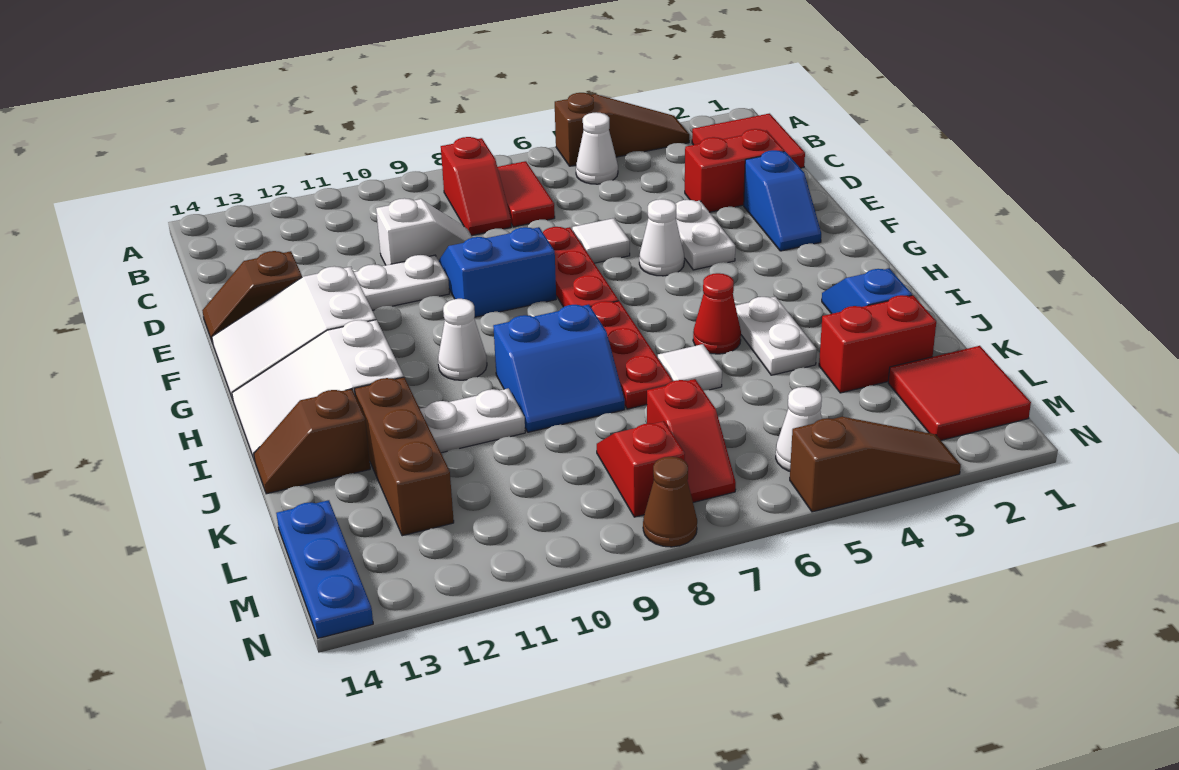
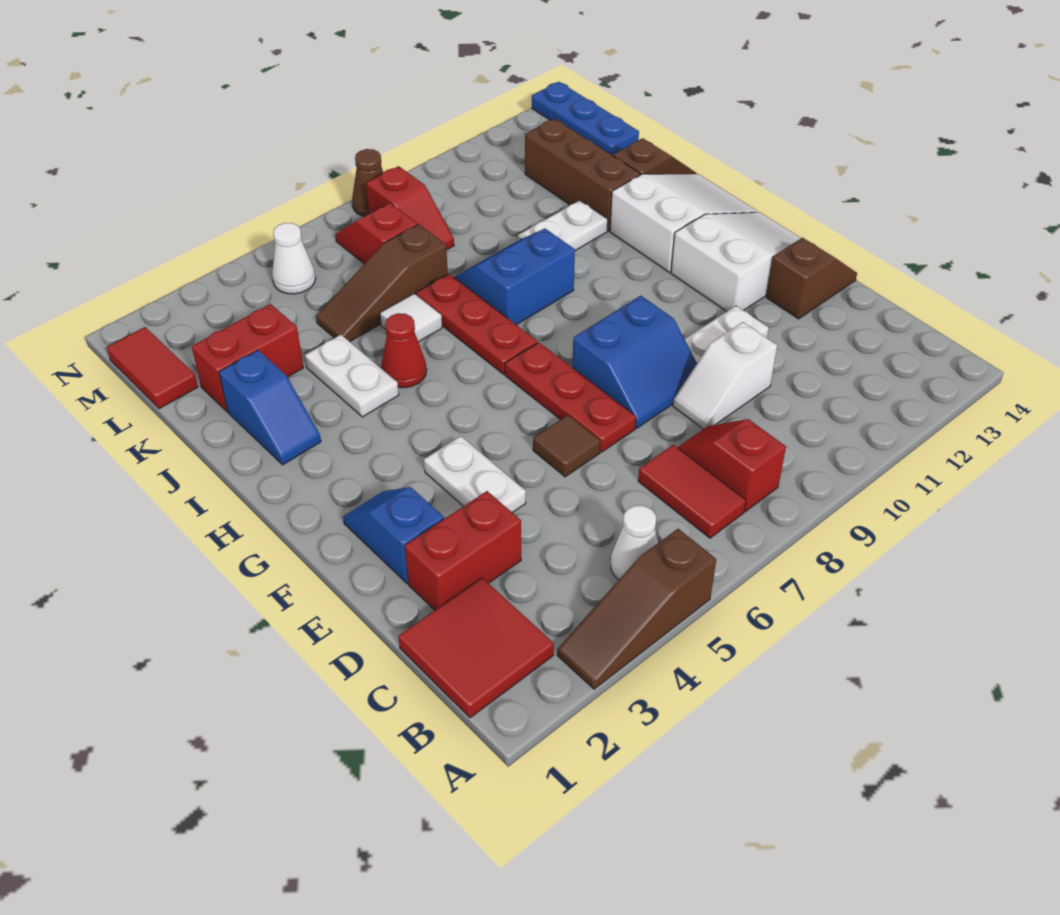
white tile E6 level 1 -> brown tile E6 level 1
white cone F5 level 1 -> none
white cone H10 level 1 -> none
red tile L1:M2 level 1 -> red tile L1:M1 level 1
brown slope N3:N5 level 1 top 5 -> brown slope K5:K7 level 1 top 7

